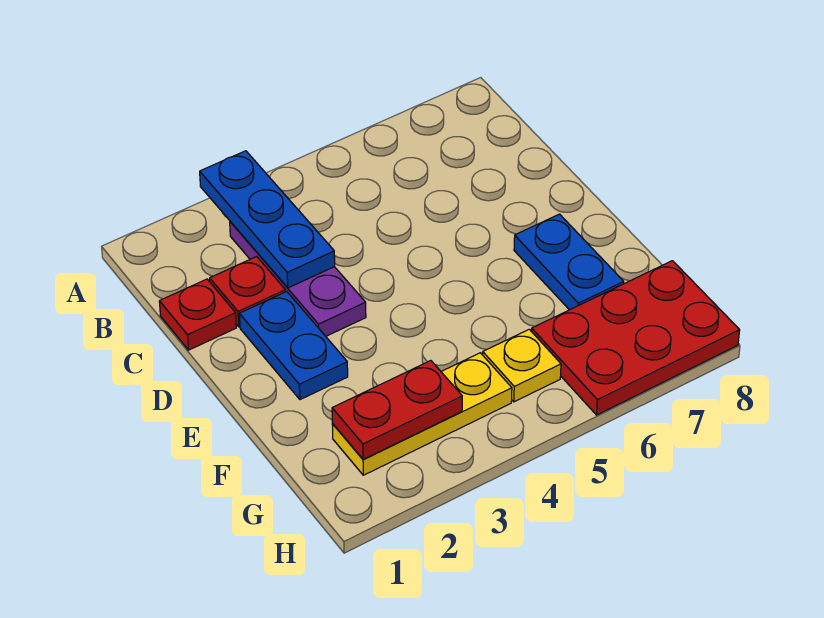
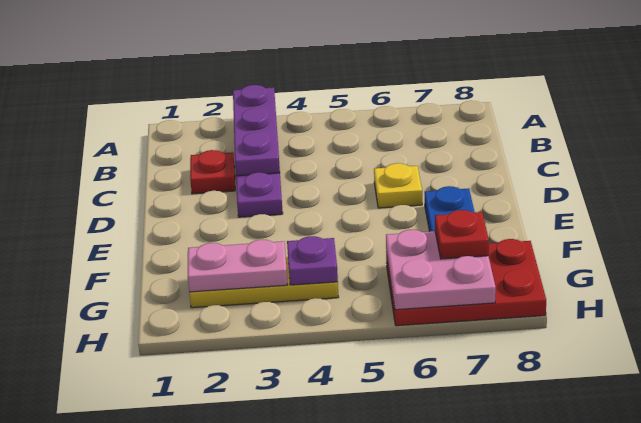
blue plate A3:C3 level 2 -> purple plate A3:C3 level 2
red plate C1 level 1 -> red plate G7 level 3
blue plate D2:E2 level 1 -> none
red plate G2:G3 level 2 -> pink plate G2:G3 level 2
none -> purple plate G4 level 2
yellow plate G5 level 1 -> yellow plate D6 level 1
none -> pink plate G6:H7 level 2

